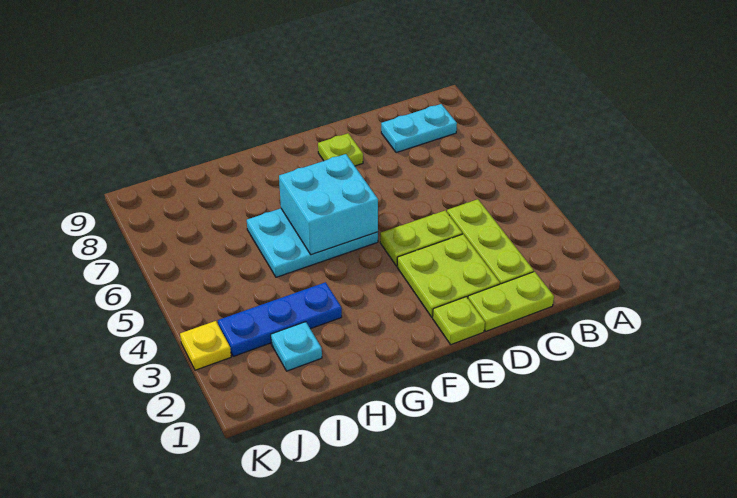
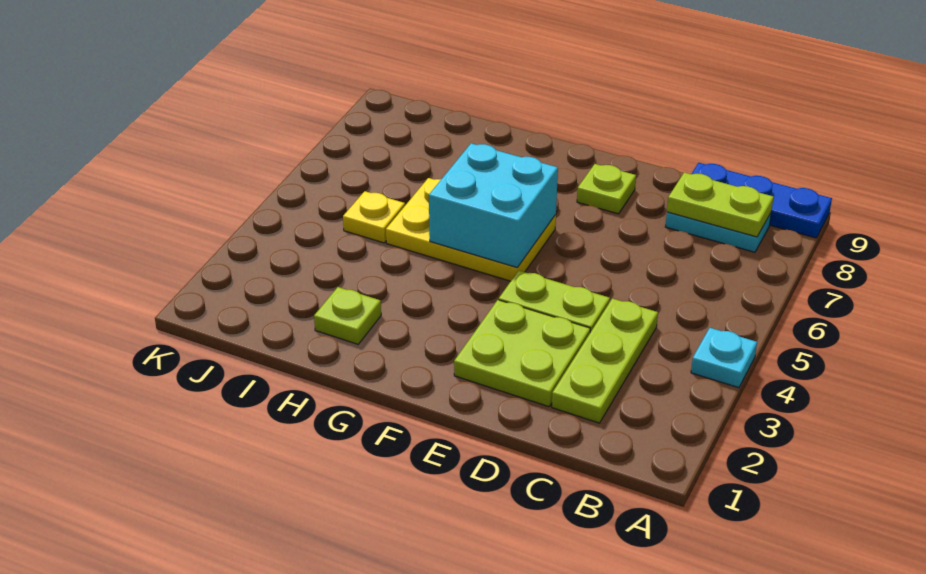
lime plate C1:D1 level 1 -> lime plate B8:C8 level 2
lime plate E1 level 1 -> lime plate H2 level 1
cyan plate F5:H6 level 1 -> yellow plate F5:H6 level 1
blue plate H3:J3 level 1 -> blue plate A9:C9 level 1
cyan plate I2 level 1 -> cyan plate A4 level 1
yellow plate K3 level 1 -> yellow plate I5 level 1

